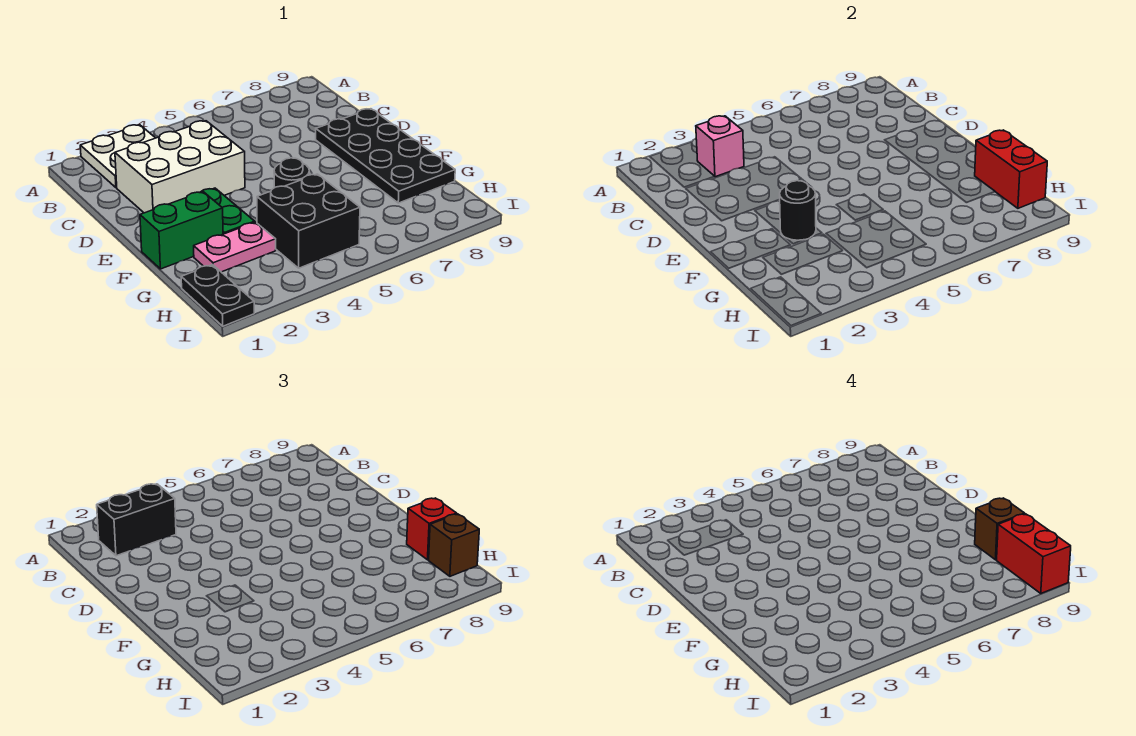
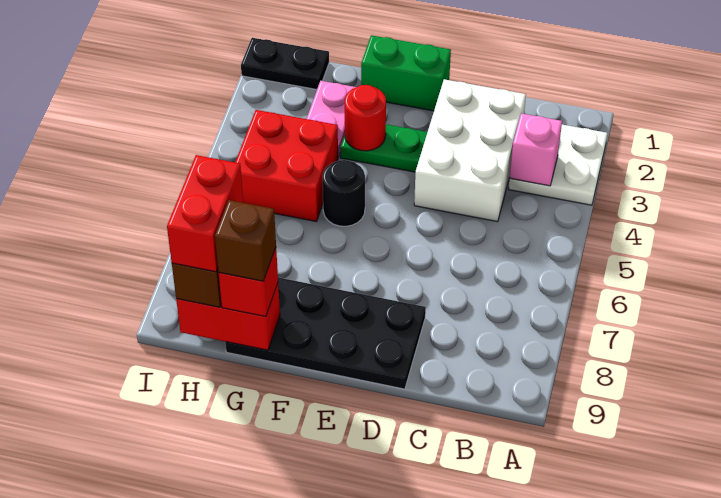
black brick B2:B3 level 3 -> none
green brick F1:F2 level 1 -> green brick E1:F1 level 1
black round brick F3 level 2 -> red round brick F3 level 2
black brick G4:H5 level 1 -> red brick G4:H5 level 1
red brick H9:I9 level 4 -> red brick H8:H9 level 4

